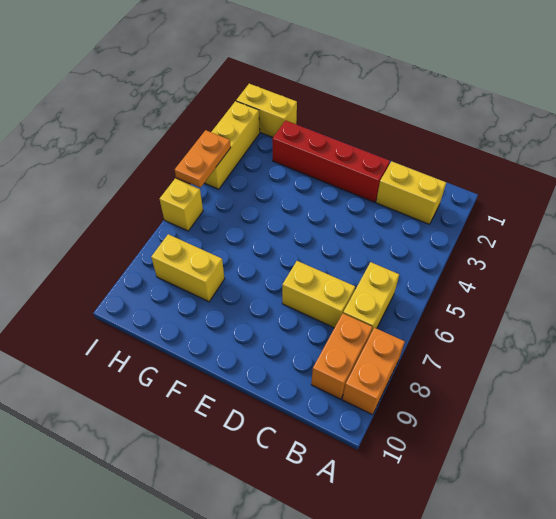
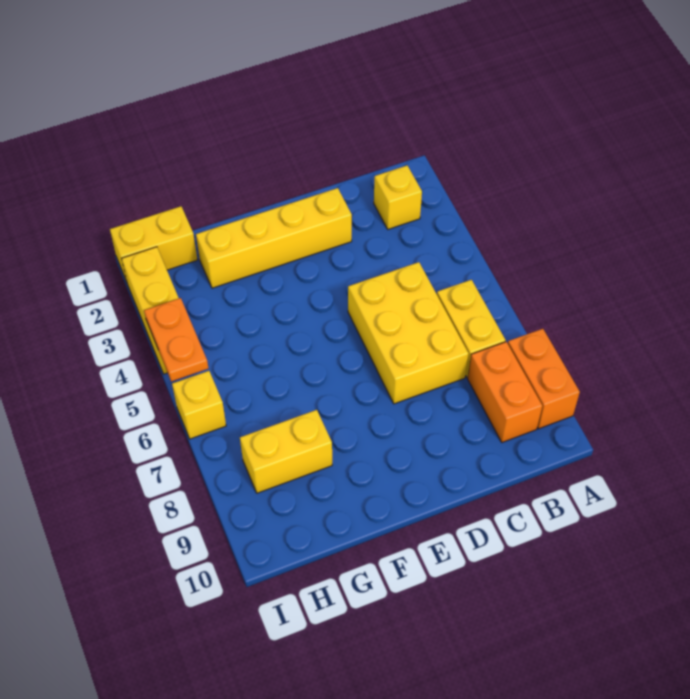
yellow brick B2:C2 level 1 -> yellow brick B2 level 1
yellow brick C7:D7 level 1 -> yellow brick C5:D7 level 1
red brick D2:G2 level 1 -> yellow brick D2:G2 level 1

